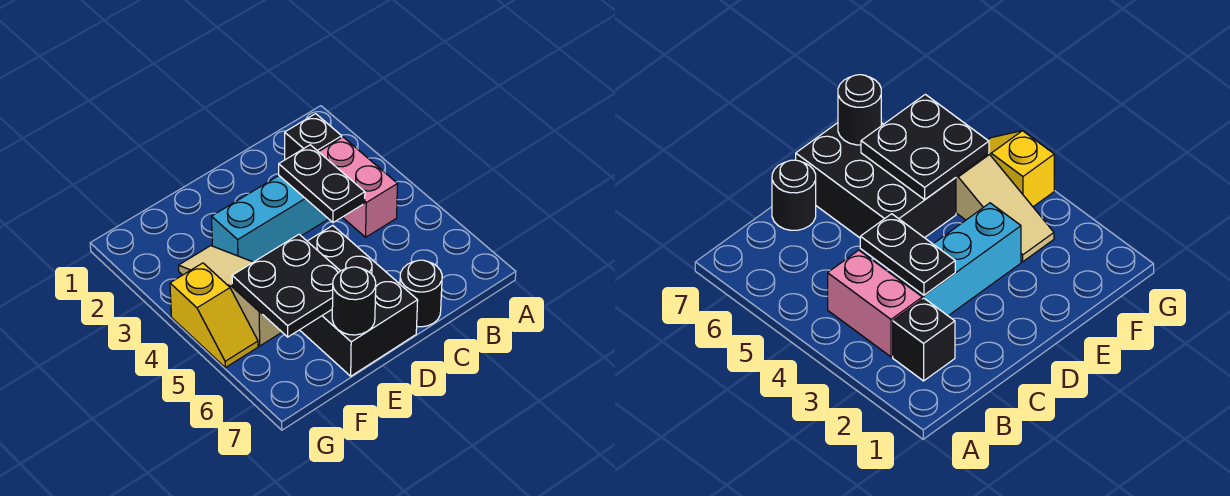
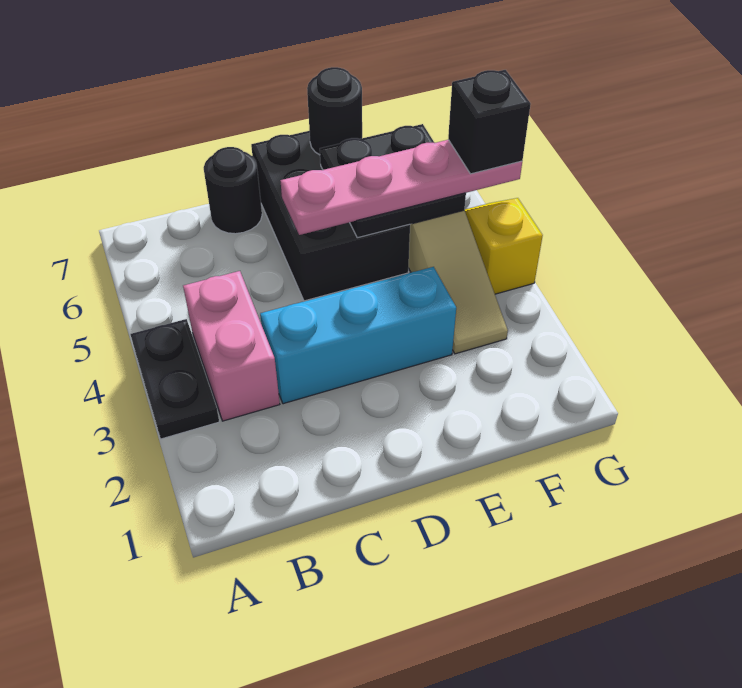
black brick B2 level 1 -> black brick G5 level 4
black plate C3:C4 level 2 -> black plate A3:A4 level 1
none -> pink plate D5:G5 level 3

